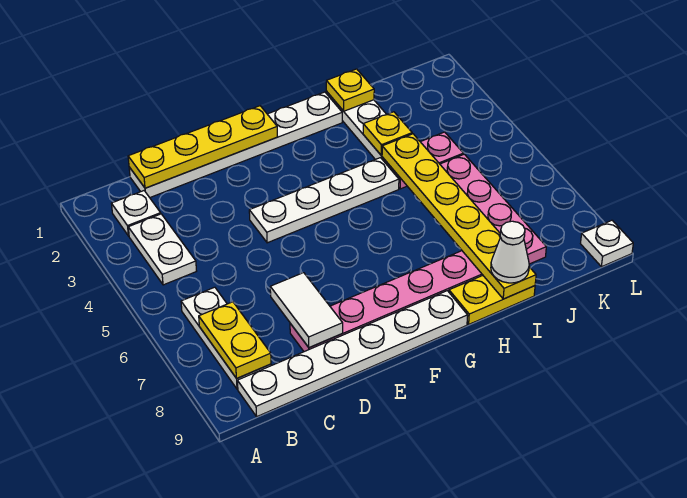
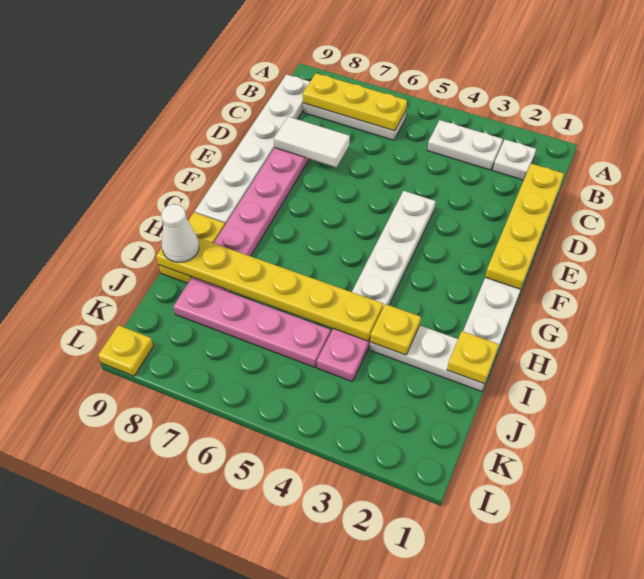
yellow plate B7:B8 level 2 -> yellow plate B6:B8 level 2
white plate L9 level 1 -> yellow plate L9 level 1

